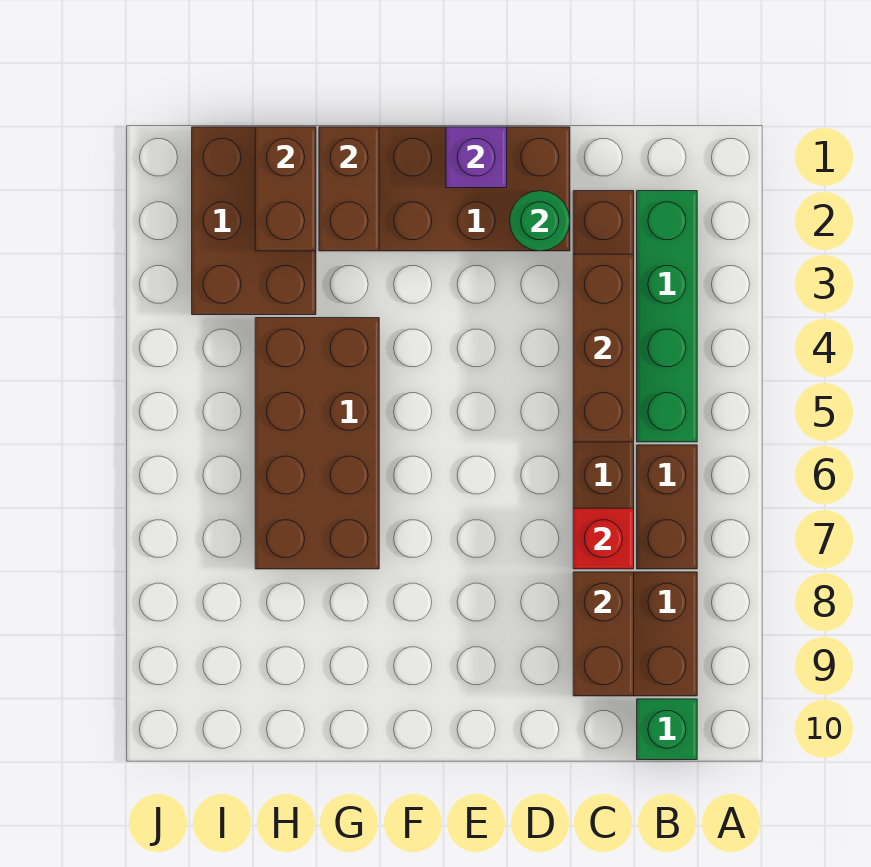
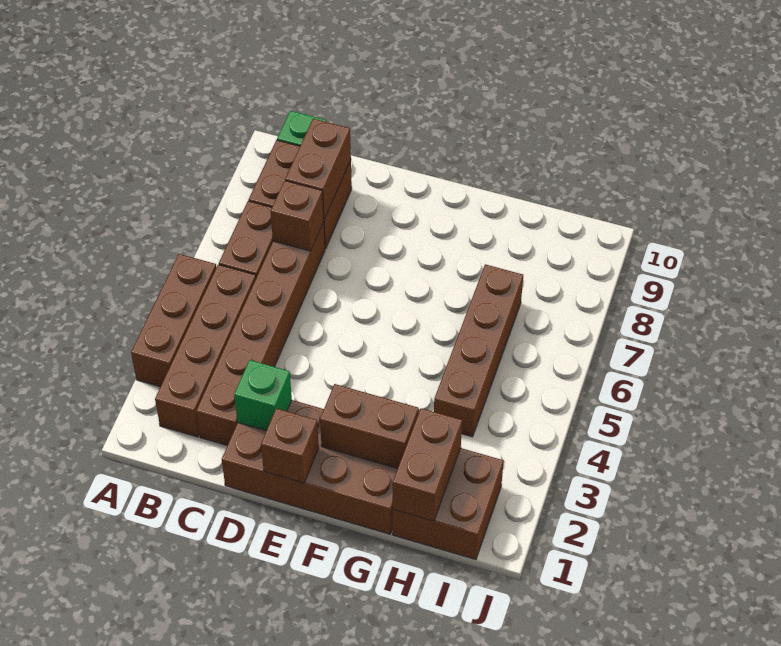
green brick B2:B5 level 1 -> brown brick B2:B5 level 1
brown brick C3:C5 level 2 -> brown brick A3:A5 level 1
red brick C7 level 2 -> brown brick C7 level 2
green round brick D2 level 2 -> green brick D2 level 2
purple brick E1 level 2 -> brown brick E1 level 2
brown brick G1:G2 level 2 -> brown brick F2:G2 level 2
brown brick G4:H7 level 1 -> brown brick H4:H7 level 1
brown brick H1:I3 level 1 -> brown brick H1:I2 level 1

